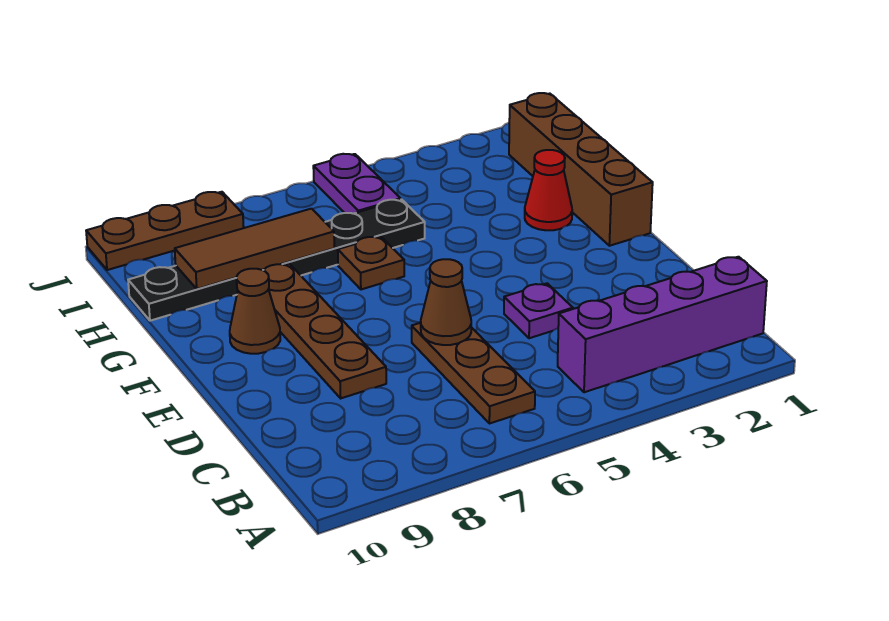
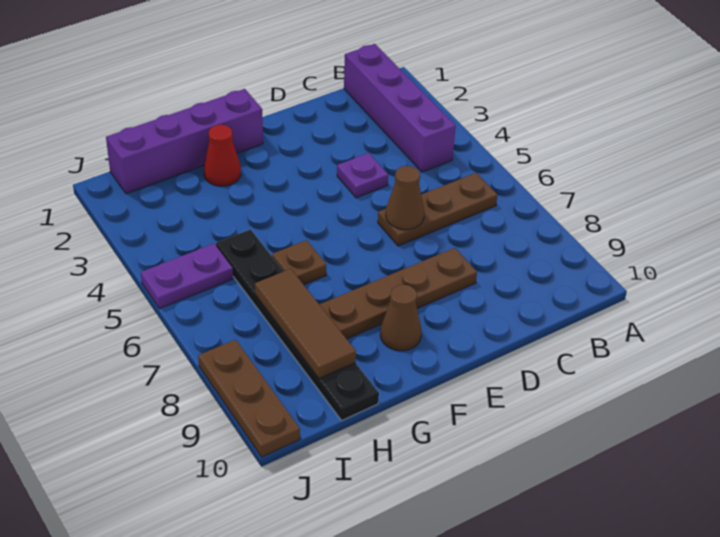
brown brick F1:I1 level 1 -> purple brick F1:I1 level 1

